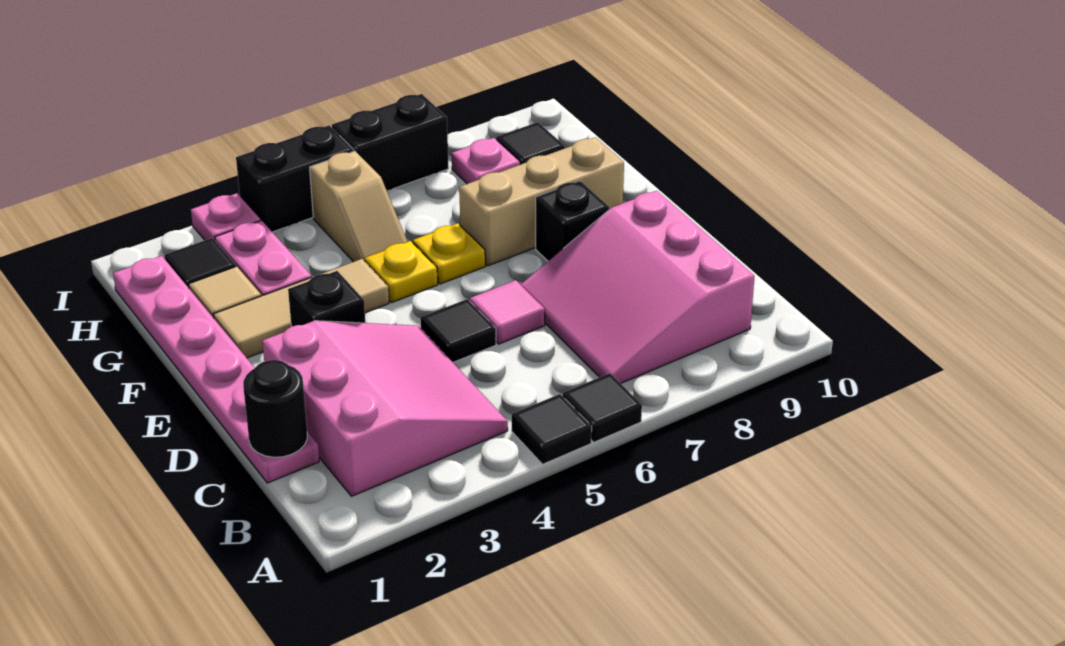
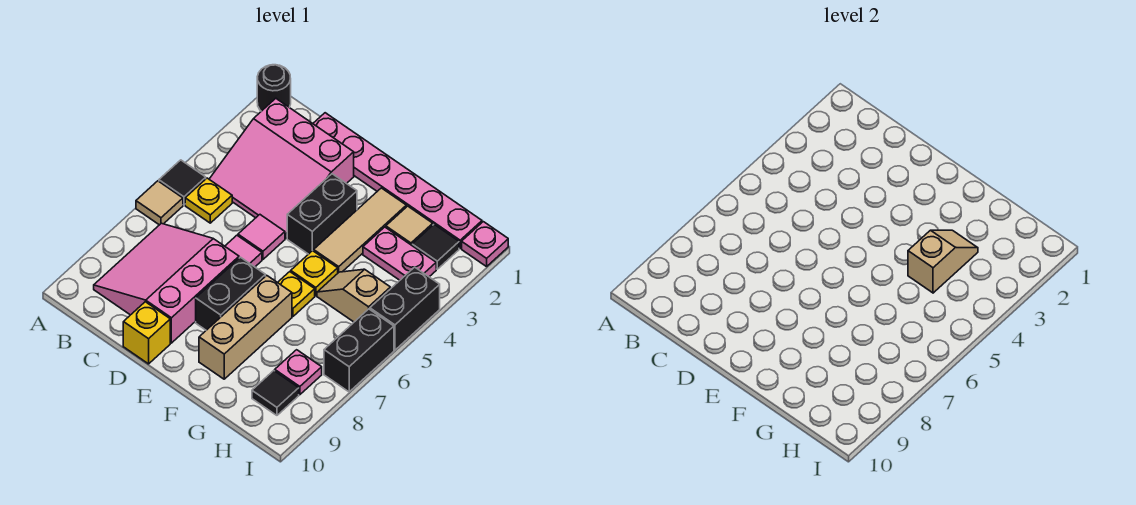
black tile A6 level 1 -> tan tile A6 level 1
none -> yellow plate B5 level 1
pink slope B7:D9 level 1 top 9 -> pink slope B7:D9 level 1 top D
black round brick C1 level 2 -> black round brick A1 level 1
black tile D5 level 1 -> pink tile D5 level 1
none -> yellow brick D10 level 1
black brick E3 level 1 -> black brick E3:E4 level 1
black brick E8 level 1 -> black brick E7:E8 level 1
none -> tan slope G3:G4 level 2 top 4
pink plate I3 level 1 -> pink plate I1 level 1

